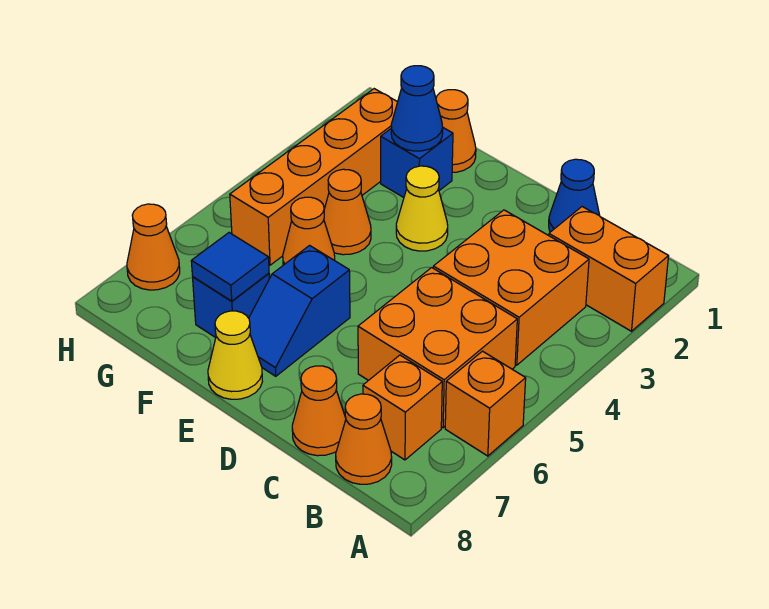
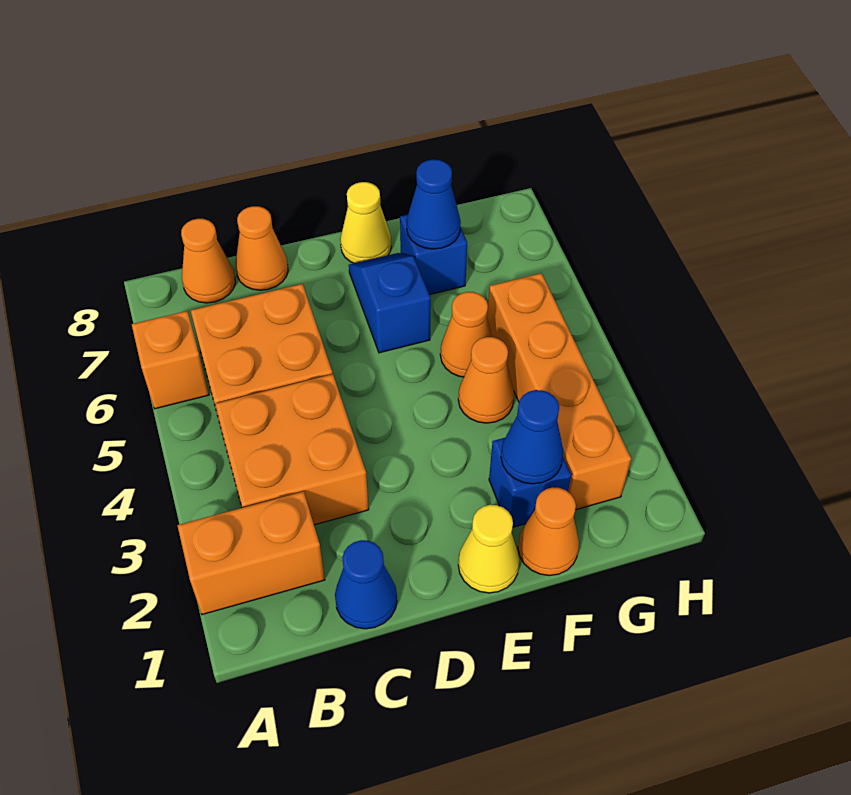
orange brick B7 level 1 -> none
yellow cone E3 level 1 -> yellow cone E1 level 1
blue tile F7 level 2 -> blue cone F7 level 2
orange cone H7 level 1 -> none

